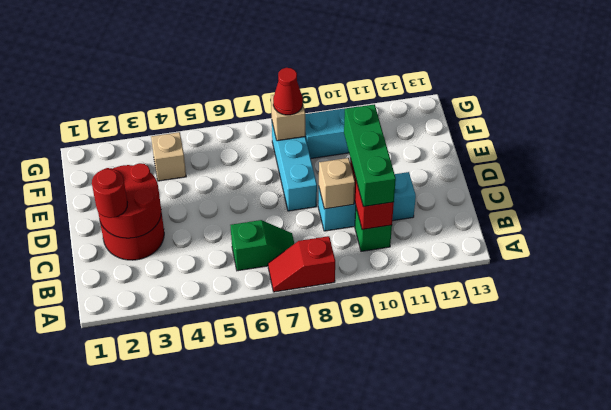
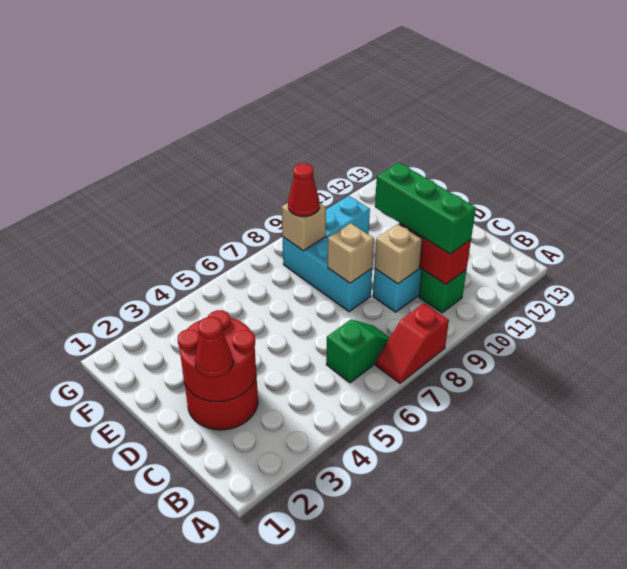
red round brick C2 level 3 -> red cone C2 level 3
tan brick F4 level 1 -> tan brick D8 level 2

